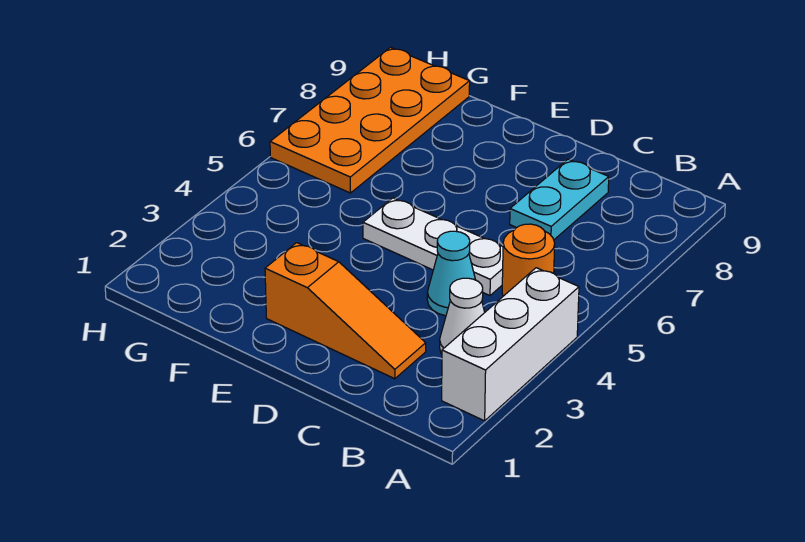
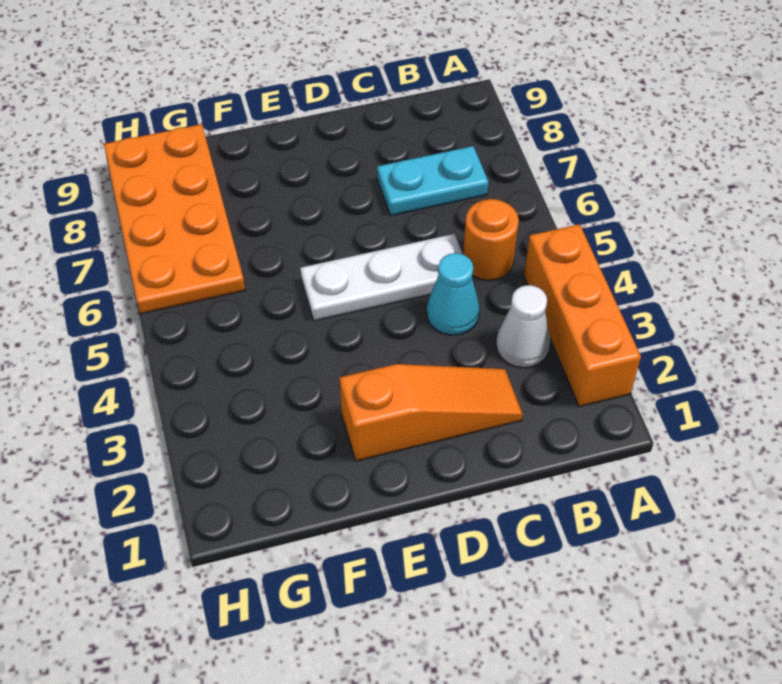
white brick A2:A4 level 1 -> orange brick A2:A4 level 1
cyan plate C7:C8 level 1 -> cyan plate B7:C7 level 1

